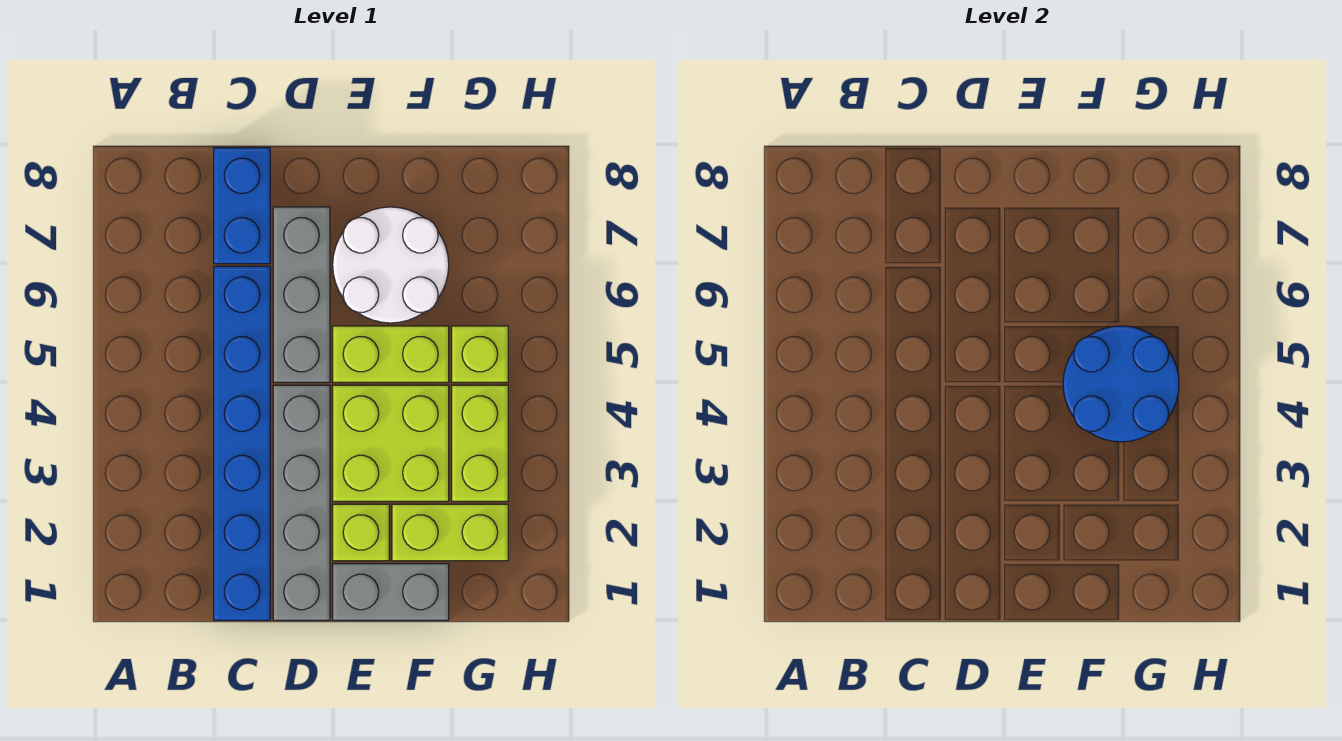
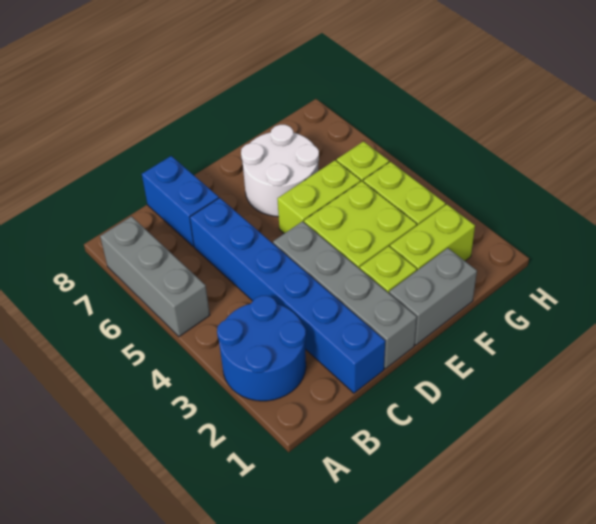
grey brick D5:D7 level 1 -> grey brick A5:A7 level 1
blue round brick F4:G5 level 2 -> blue round brick A2:B3 level 1

